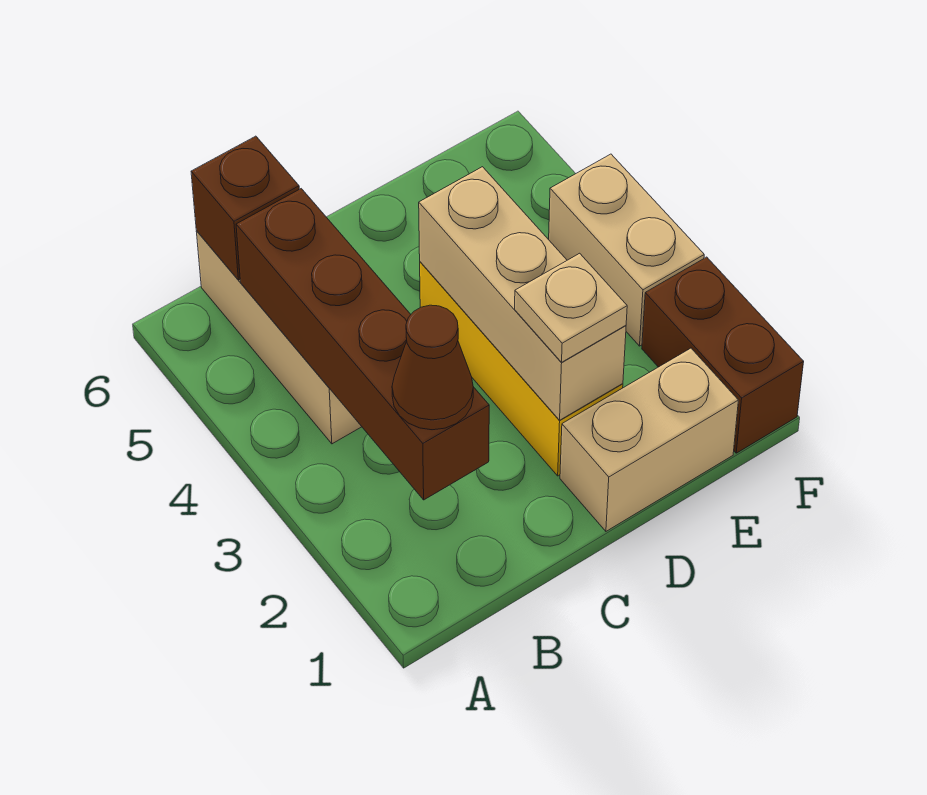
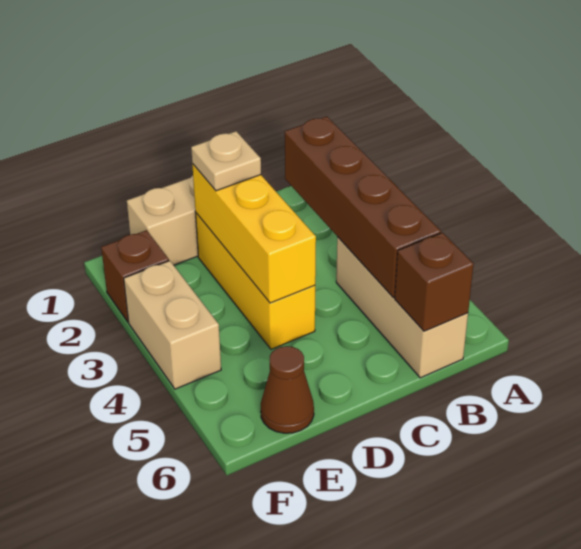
brown cone B2 level 3 -> brown cone E6 level 1
tan brick D2:D4 level 2 -> yellow brick D2:D4 level 2
brown brick F1:F2 level 1 -> brown brick F2 level 1

